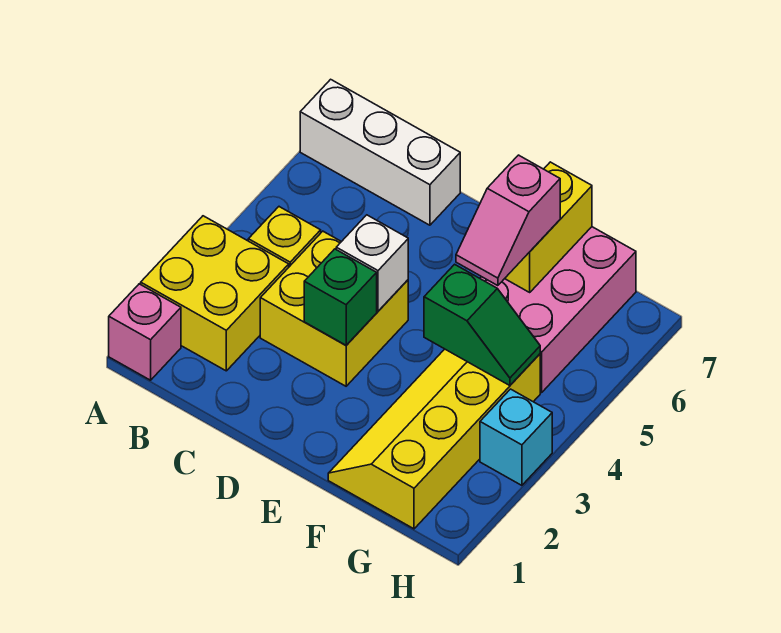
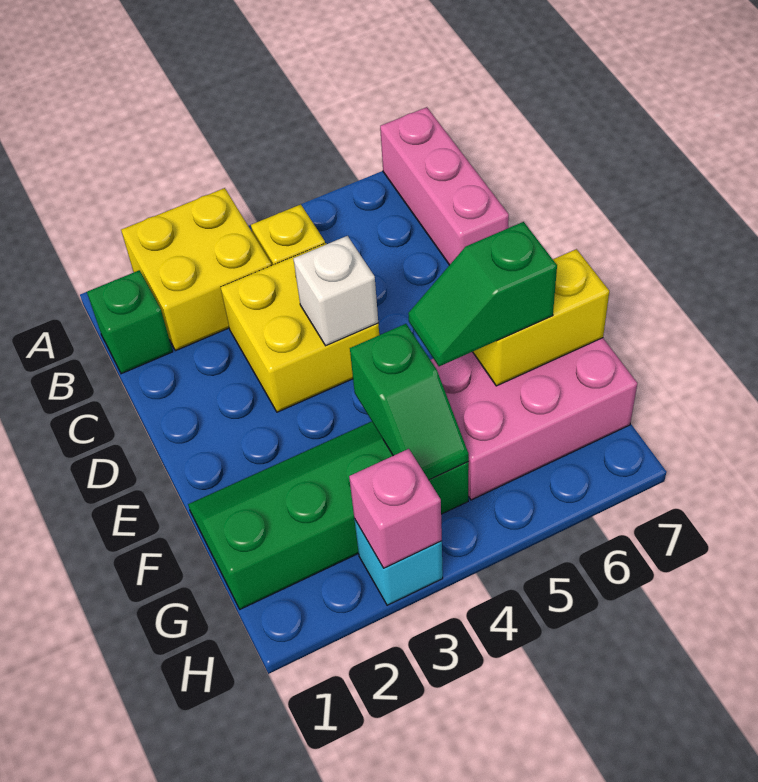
pink brick A1 level 1 -> pink brick H3 level 2
white brick A7:C7 level 1 -> pink brick A7:C7 level 1
green brick D3 level 2 -> green brick B1 level 1
yellow slope F1:G4 level 1 top G -> green slope F1:G4 level 1 top G
pink slope F5:F6 level 3 top 6 -> green slope F5:F6 level 3 top 6

